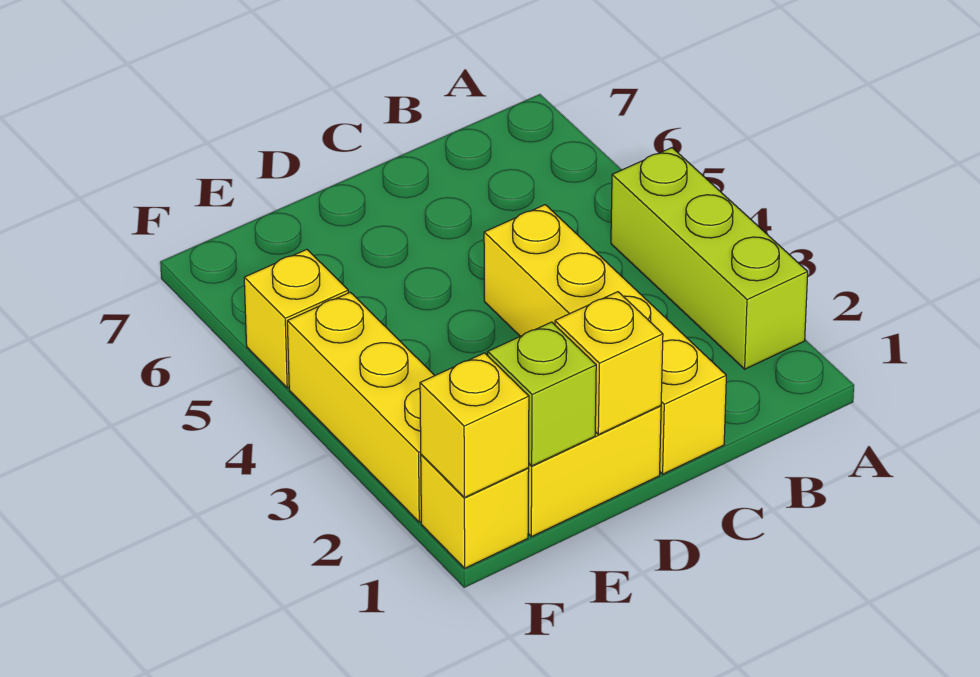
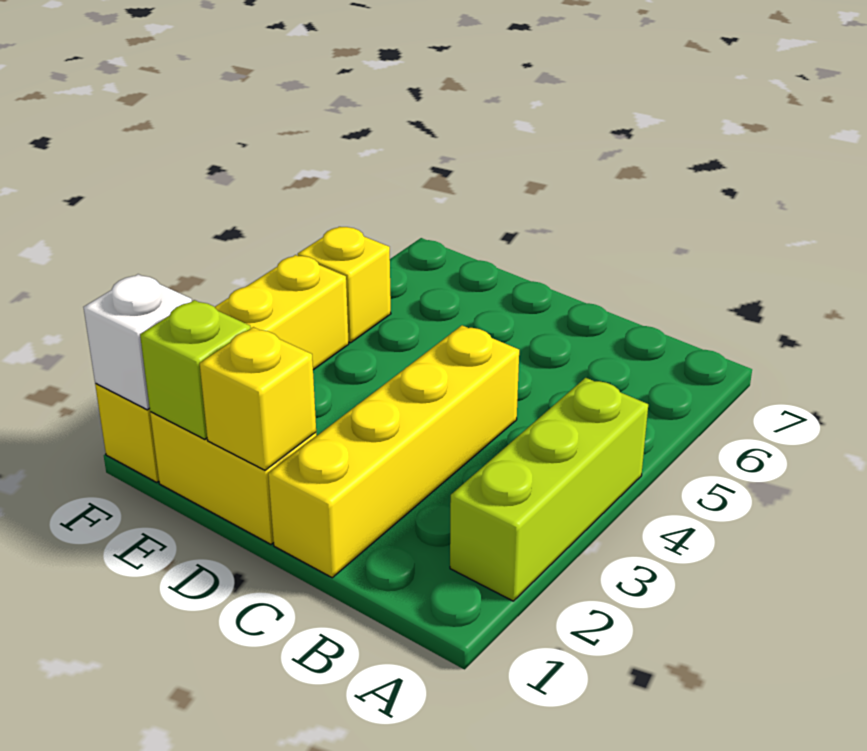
yellow brick F1 level 2 -> white brick F1 level 2

